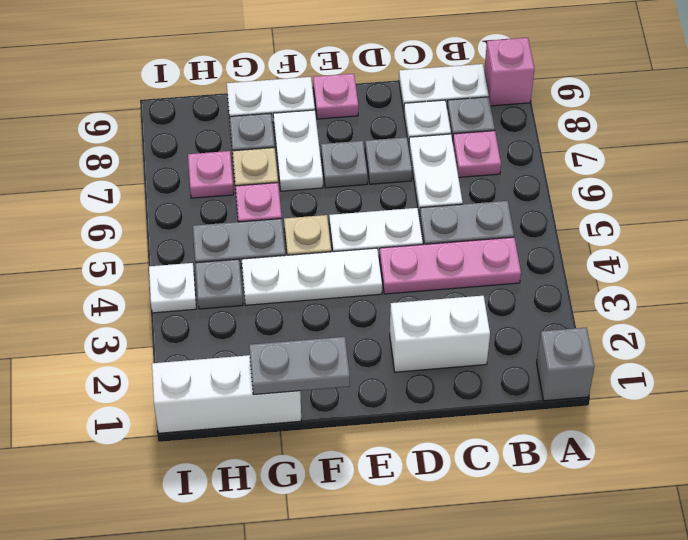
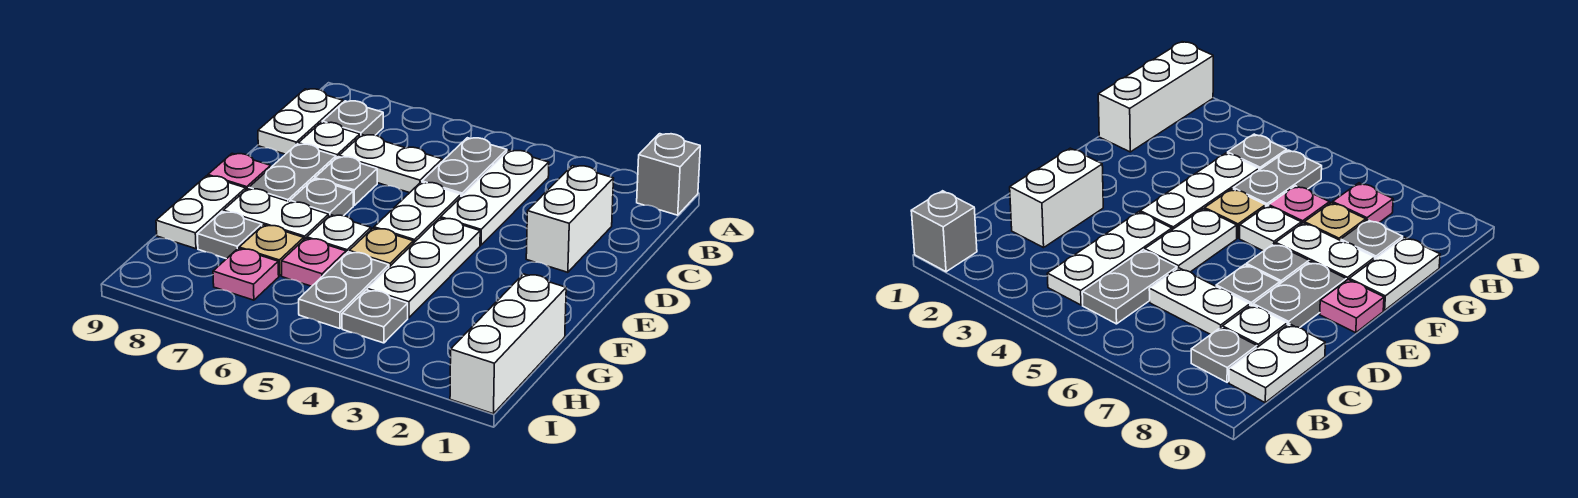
pink brick A9 level 1 -> none
pink plate B4:D4 level 1 -> white plate B4:D4 level 1
pink plate B7 level 1 -> none
grey plate F1:G1 level 2 -> grey plate D8:E8 level 1
white plate I4 level 1 -> white plate F6 level 1

